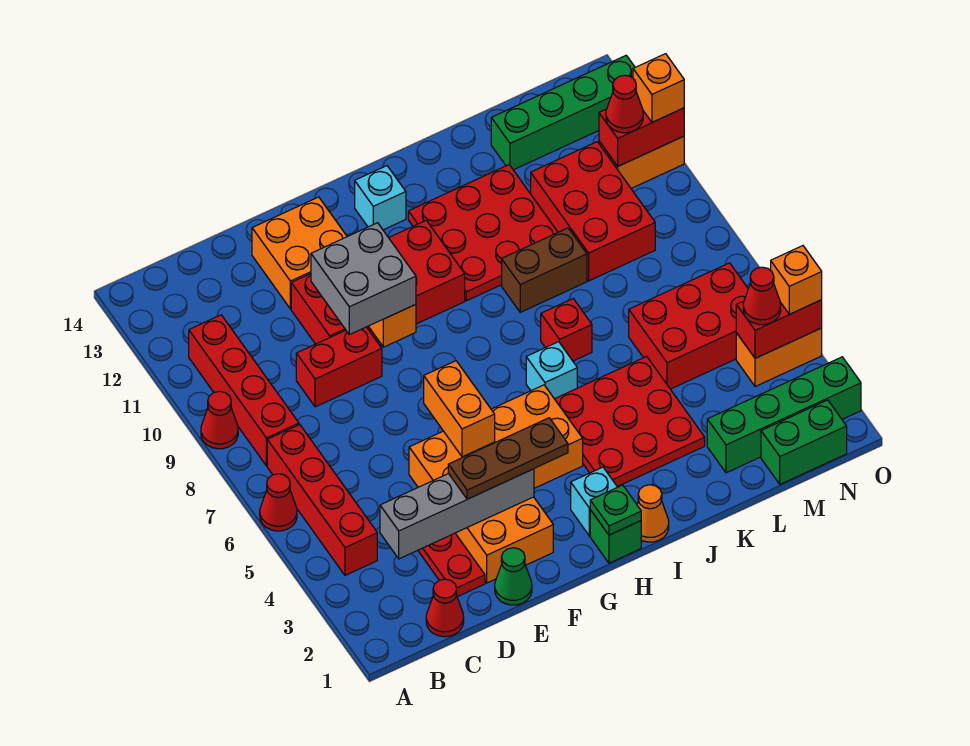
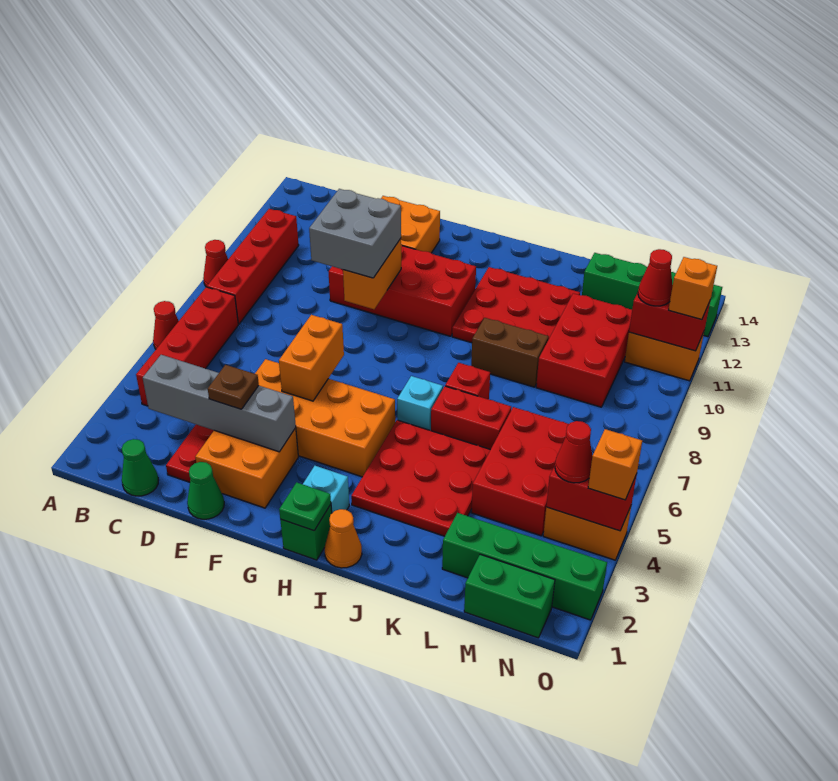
red cone C1 level 1 -> green cone C1 level 1
red brick D9:E9 level 1 -> red brick J6:K6 level 1
brown plate E3:G3 level 3 -> brown plate E3 level 3
cyan brick H13 level 1 -> none
red brick L5:N6 level 1 -> red brick L4:M6 level 1

